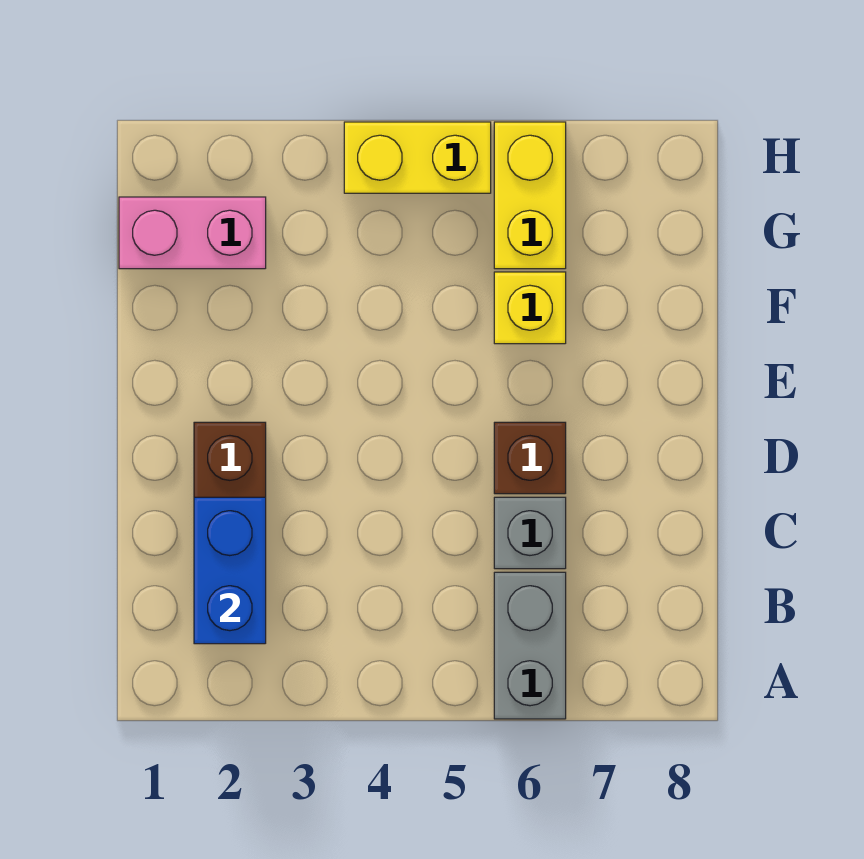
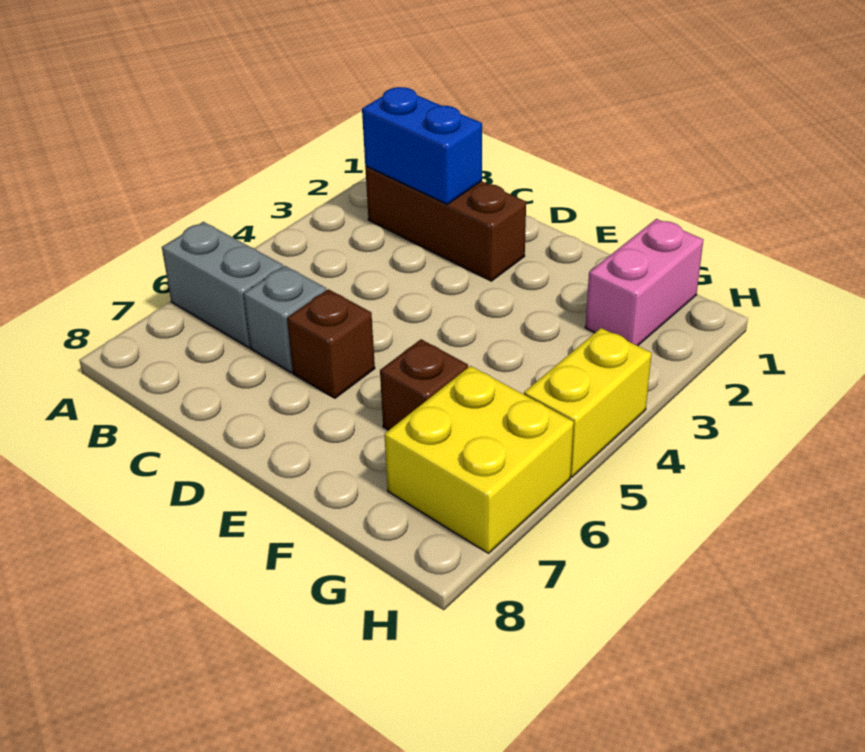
yellow brick F6 level 1 -> brown brick F6 level 1
yellow brick G6:H6 level 1 -> yellow brick G6:H7 level 1

